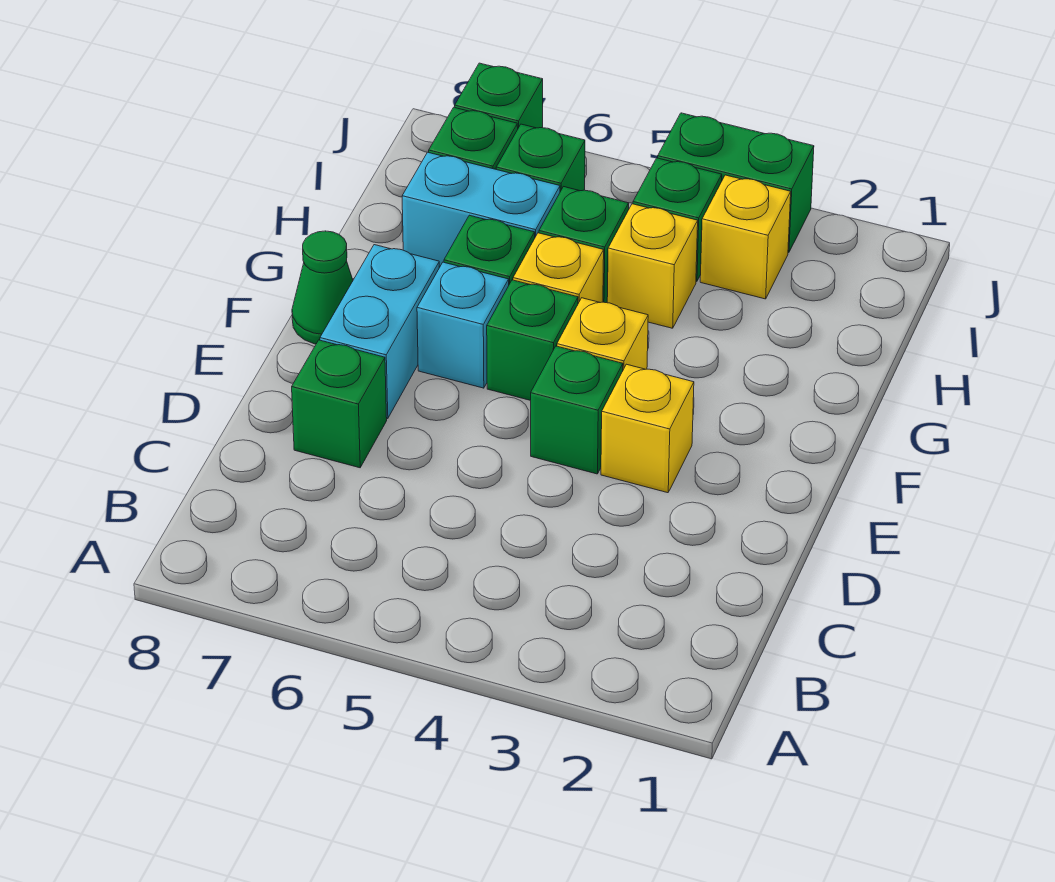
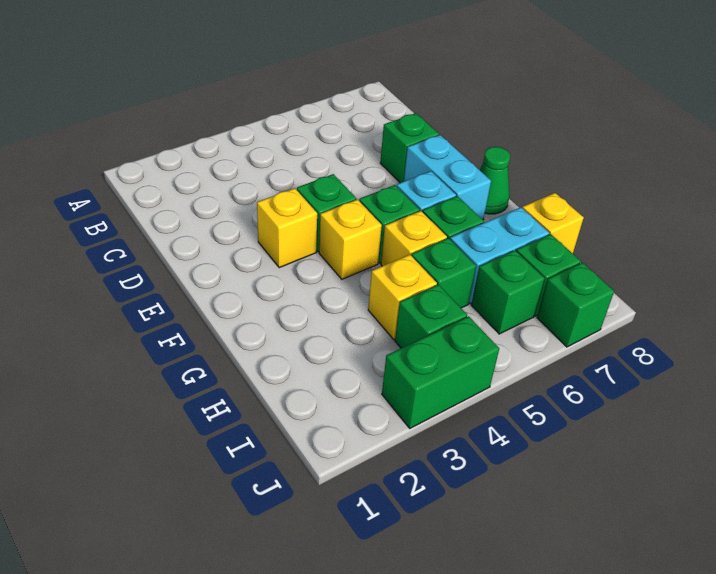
yellow brick I3 level 1 -> yellow brick H8 level 1

